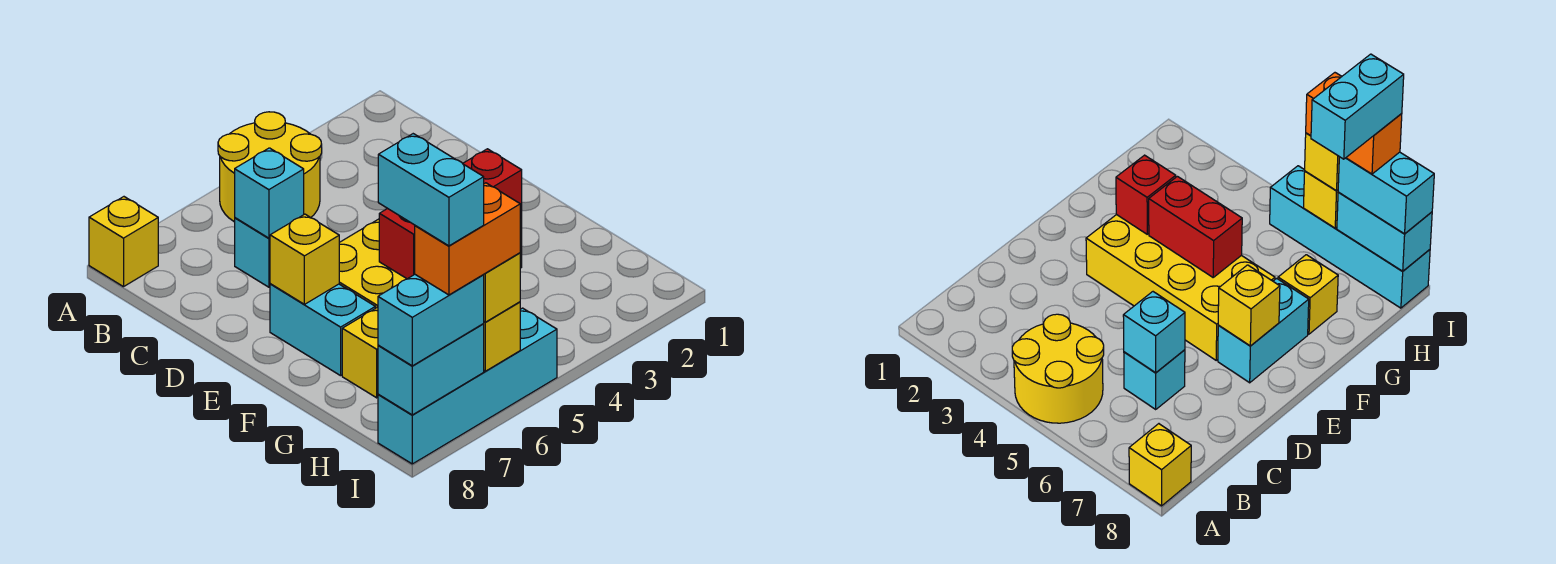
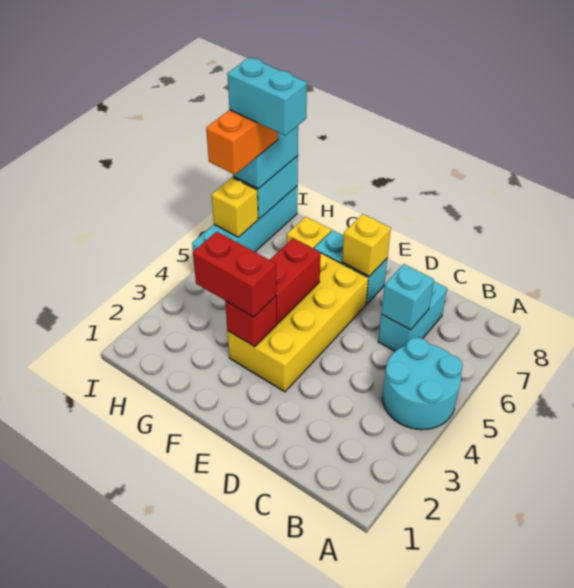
yellow round brick A4:B5 level 1 -> cyan round brick A4:B5 level 1
yellow brick A8 level 1 -> none
cyan brick C6 level 1 -> cyan brick C6:C7 level 1
none -> red brick F3:G3 level 3
yellow brick I6 level 3 -> none

